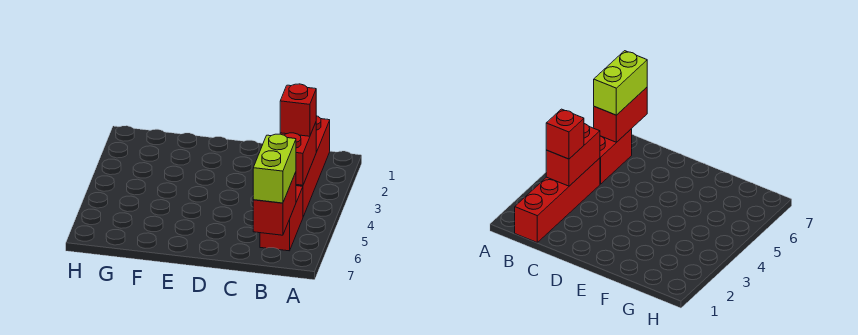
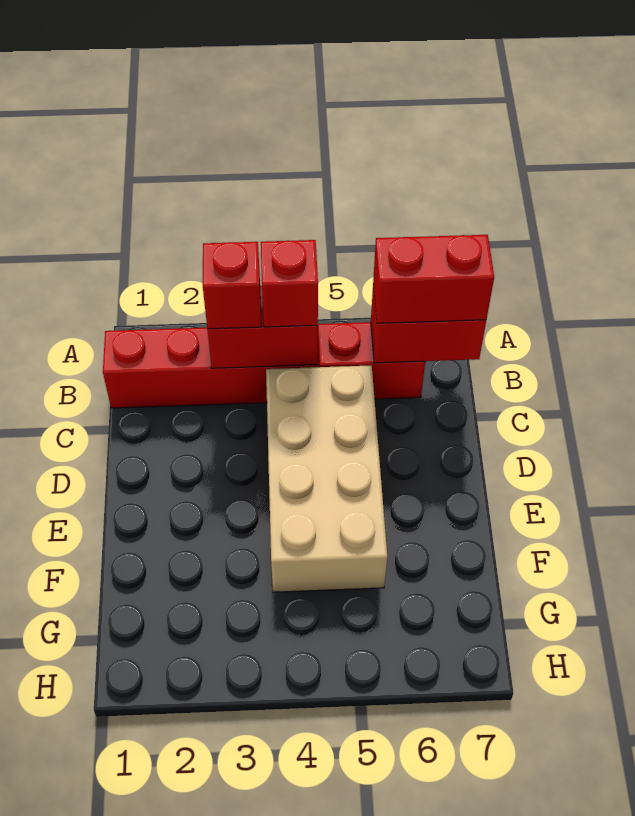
none -> red brick B4 level 3
lime brick B6:B7 level 3 -> red brick B6:B7 level 3
none -> tan brick C4:F5 level 1

